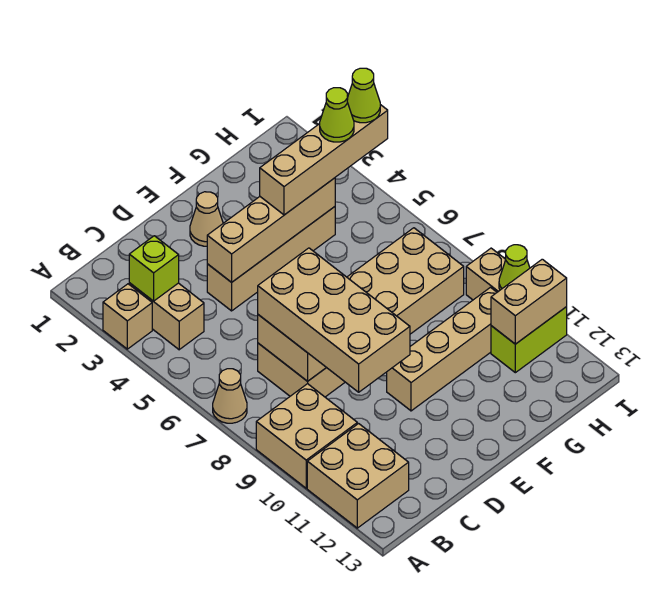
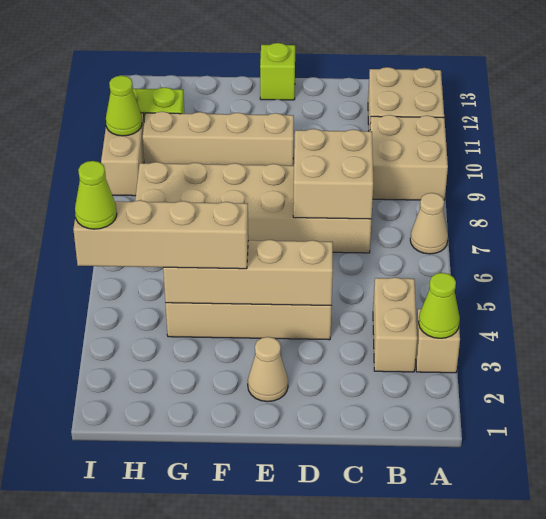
lime brick B3 level 2 -> lime brick E13 level 1
tan brick C7:D10 level 3 -> none
lime cone H4 level 4 -> lime cone A3 level 2
tan brick H11:I11 level 2 -> none

